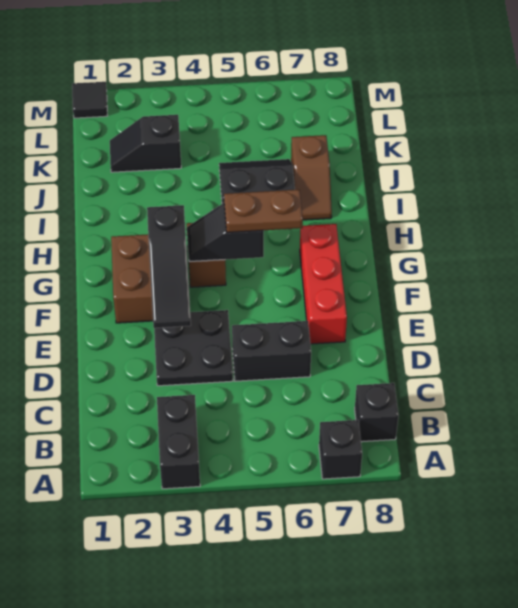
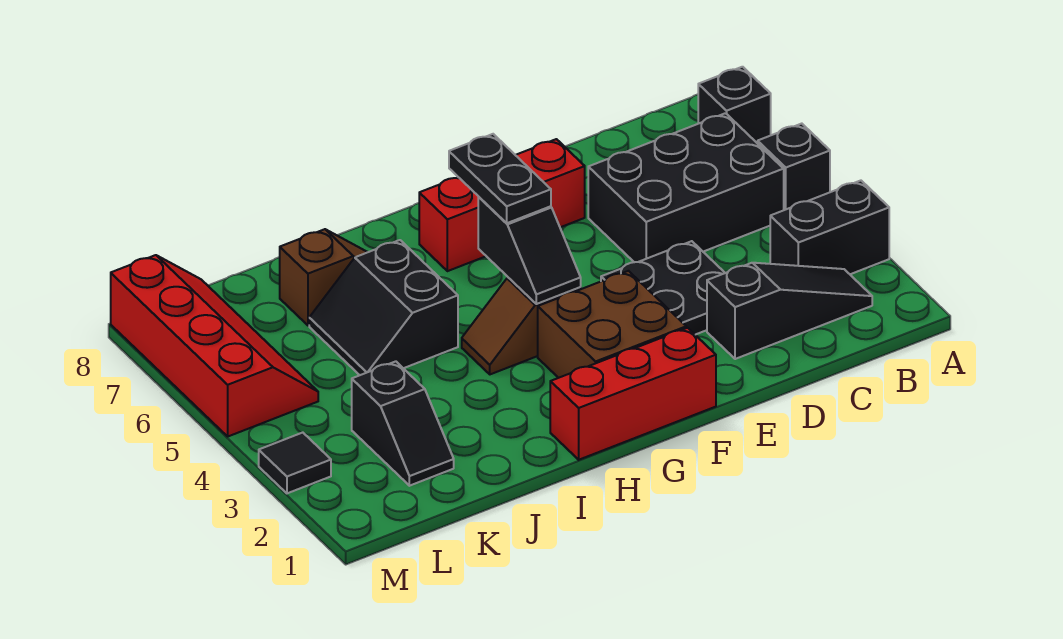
black brick B8 level 1 -> black brick A5 level 1
black brick D5:D6 level 1 -> black brick B5:D6 level 1
black slope E3:G3 level 2 top G -> black slope B2:D2 level 1 top D
none -> red brick F1:H1 level 1
brown plate G5:G6 level 3 -> black plate G5:G6 level 3
none -> red slope L5:M8 level 1 top M
black tile M1 level 1 -> black tile M3 level 1

